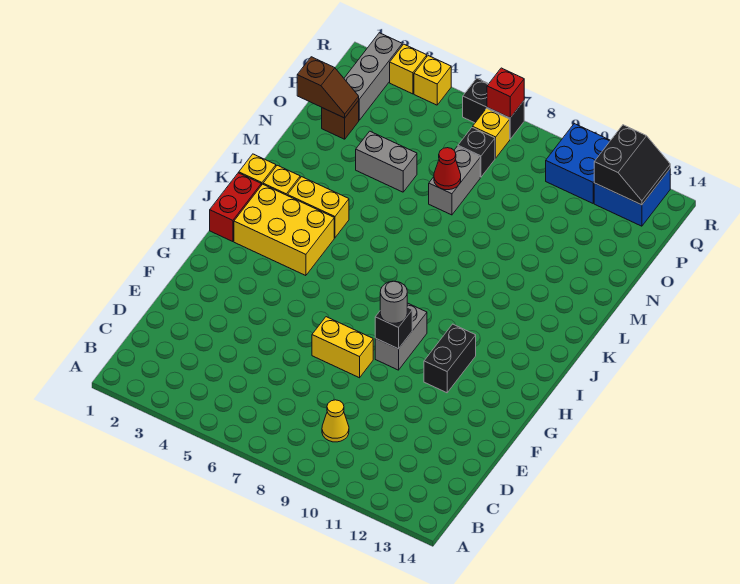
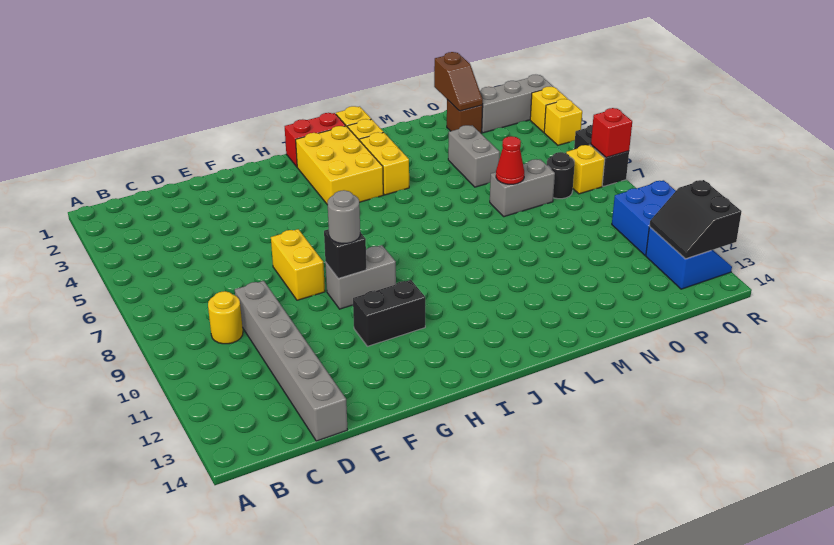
yellow cone C9 level 1 -> yellow round brick C9 level 1
none -> grey brick D9:D14 level 1
black brick P7 level 1 -> black round brick P7 level 1
blue brick Q12:R13 level 1 -> blue slope Q12:R13 level 1 top Q
black slope Q12:R13 level 2 top 12 -> black slope Q12:R13 level 2 top R

